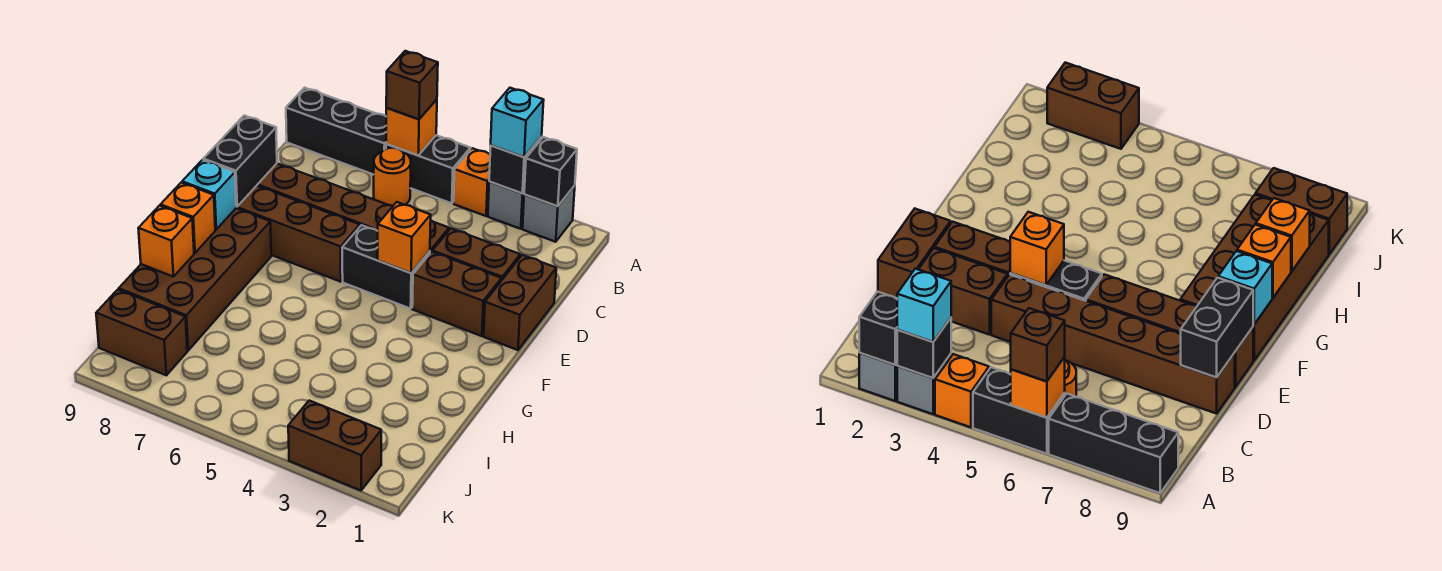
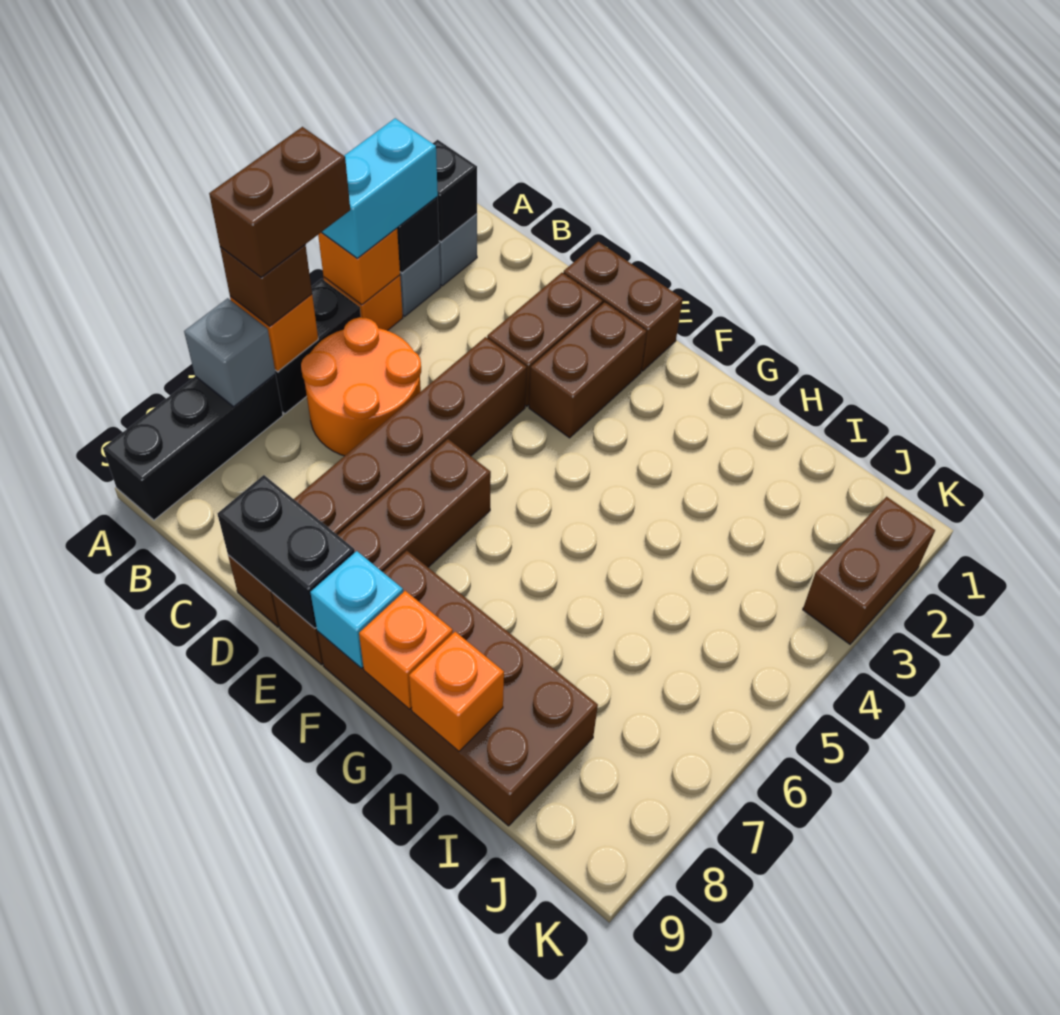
cyan brick A3 level 3 -> cyan brick A3:A4 level 3
none -> grey brick A7 level 2
orange round brick B6 level 1 -> orange round brick B5:C6 level 1
black brick E4:E5 level 1 -> none
orange brick E4 level 2 -> orange brick A4 level 2
brown brick J8:J9 level 1 -> brown brick A5:A6 level 4

